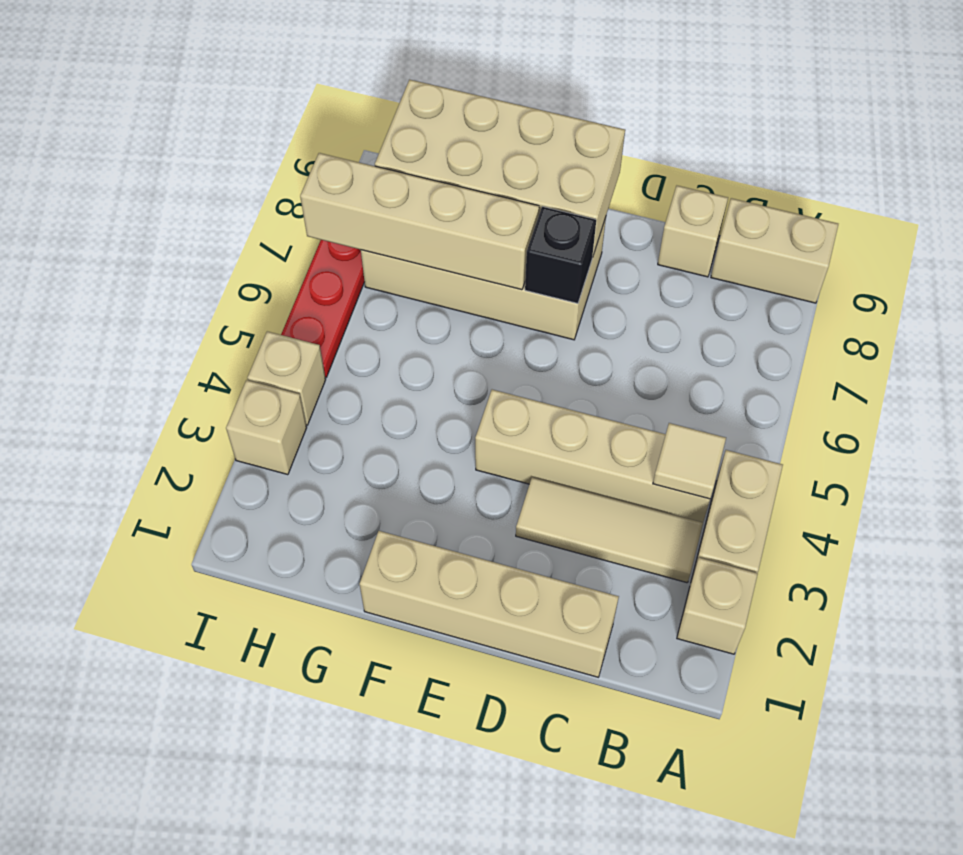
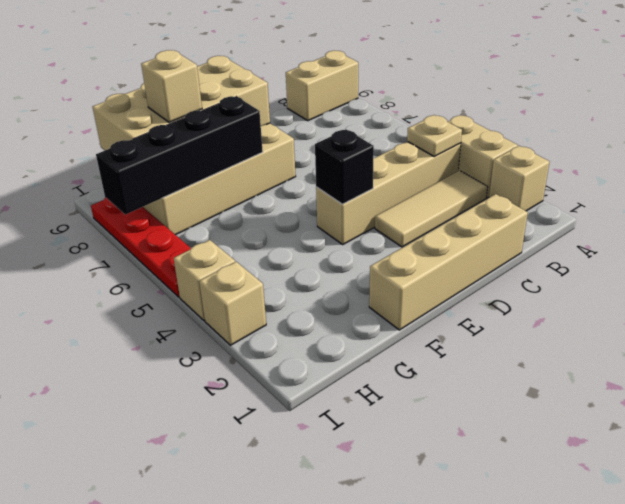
tan tile B4 level 2 -> tan plate B4 level 2
tan brick C9 level 1 -> tan brick G8 level 3
black brick E7 level 2 -> black brick E4 level 2
tan brick F7:I7 level 2 -> black brick F7:I7 level 2

